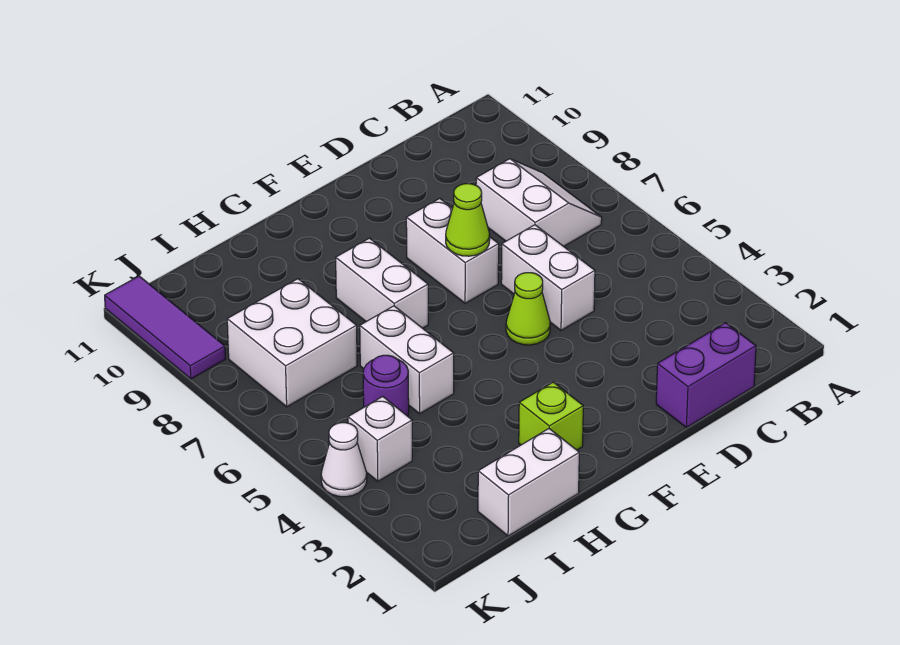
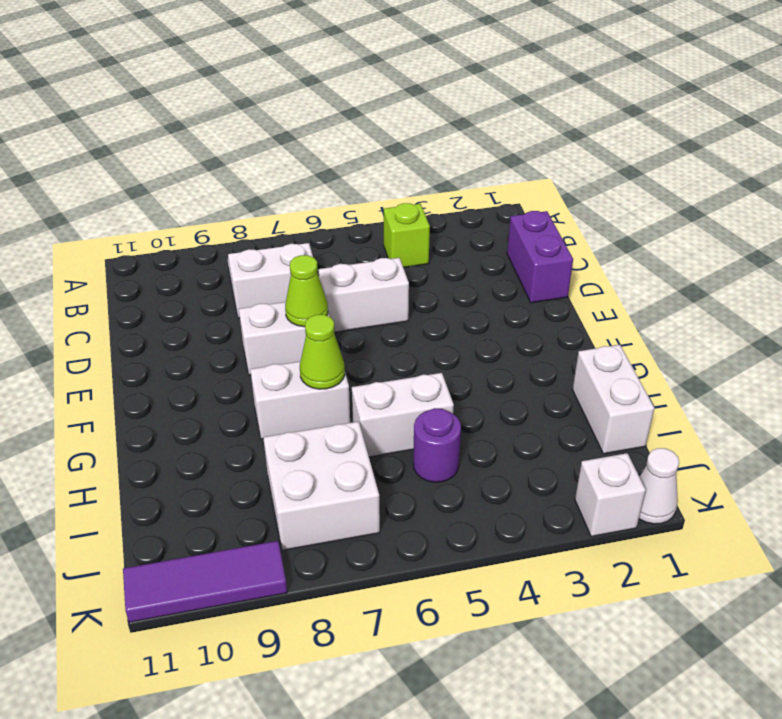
lime cone E5 level 1 -> lime cone G7 level 2
lime brick G2 level 1 -> lime brick B4 level 1
white brick J4 level 1 -> white brick K2 level 1
white cone K4 level 1 -> white cone K1 level 1

